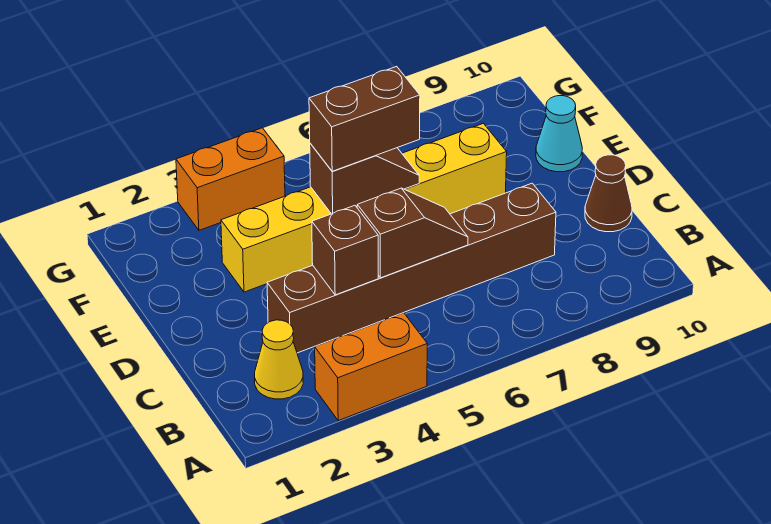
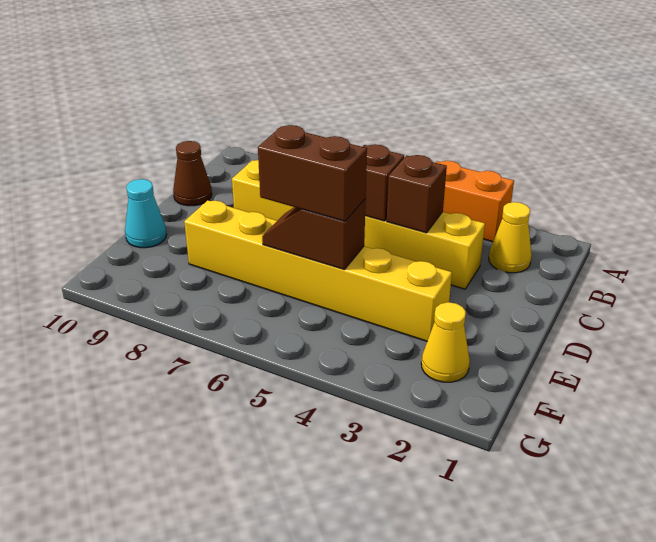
brown brick C3:C8 level 1 -> yellow brick C3:C8 level 1
none -> yellow cone F2 level 1
orange brick G3:G4 level 1 -> none

